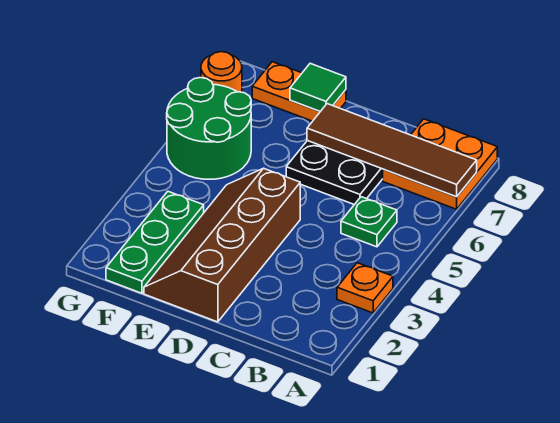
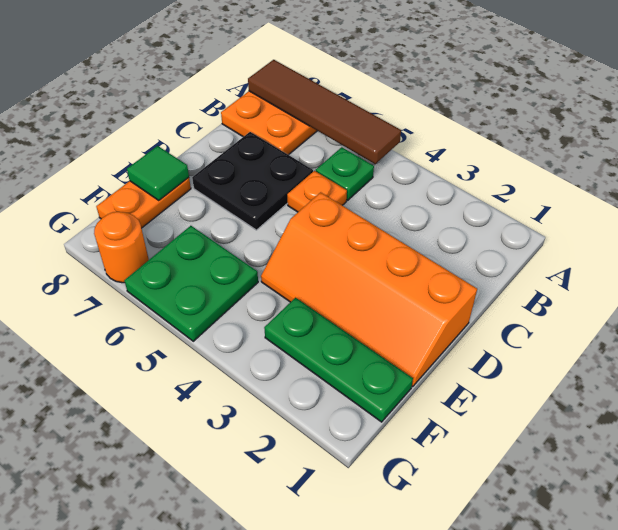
orange plate A3 level 1 -> orange plate C5 level 1
brown tile A7:D7 level 2 -> brown tile A5:A8 level 2
brown slope D1:E4 level 1 top D -> orange slope D1:E4 level 1 top D
green round brick F5:G6 level 1 -> green plate F5:G6 level 1

